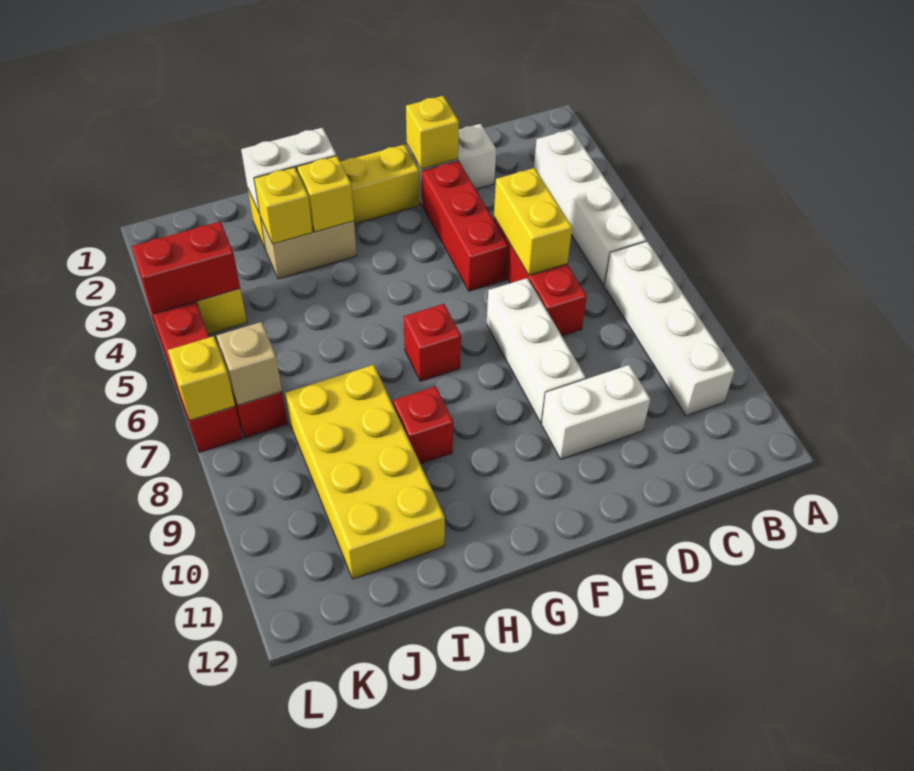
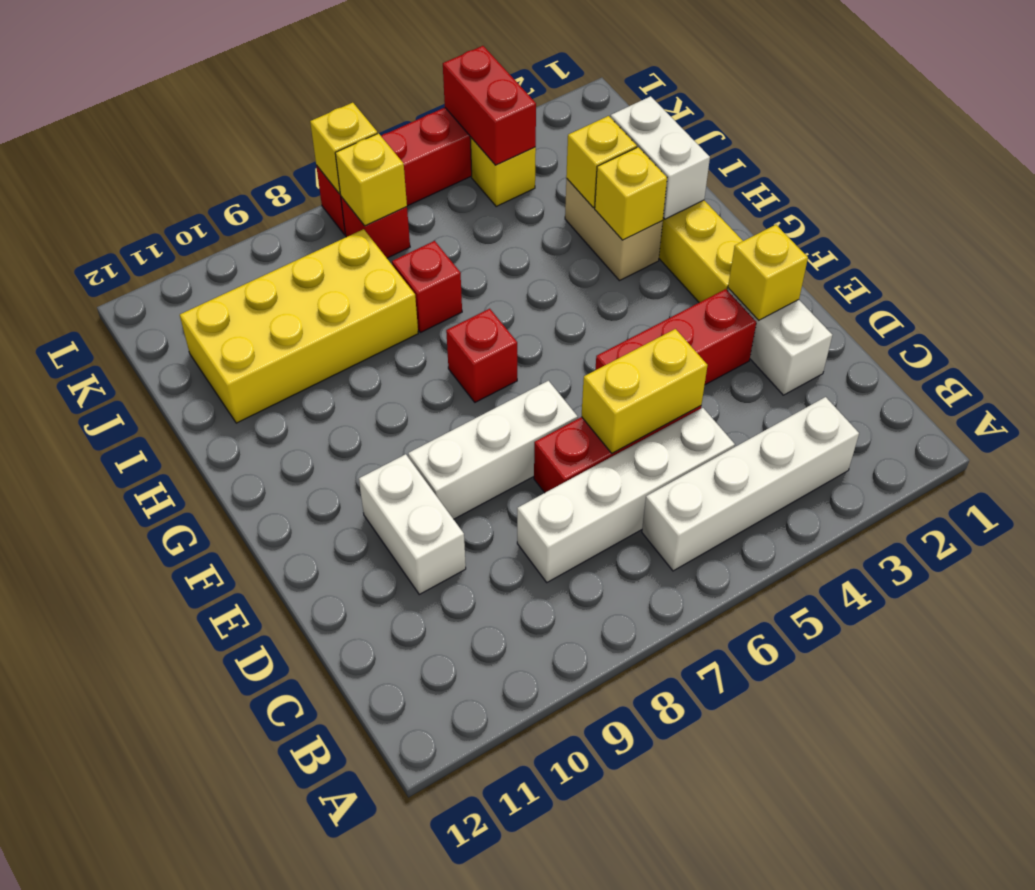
white brick B7:B10 level 1 -> white brick C5:C8 level 1
red brick H9 level 1 -> red brick I7 level 1
tan brick K7 level 2 -> yellow brick K7 level 2

